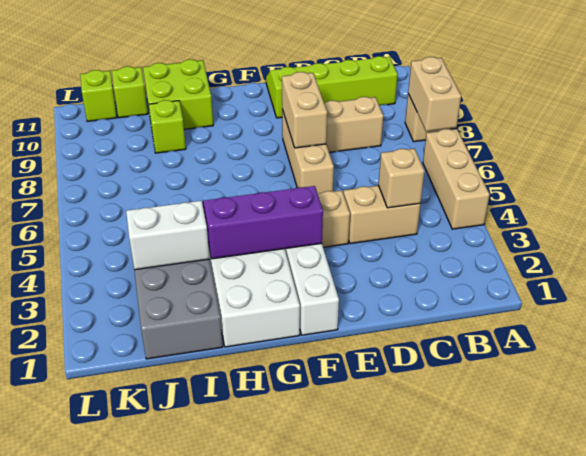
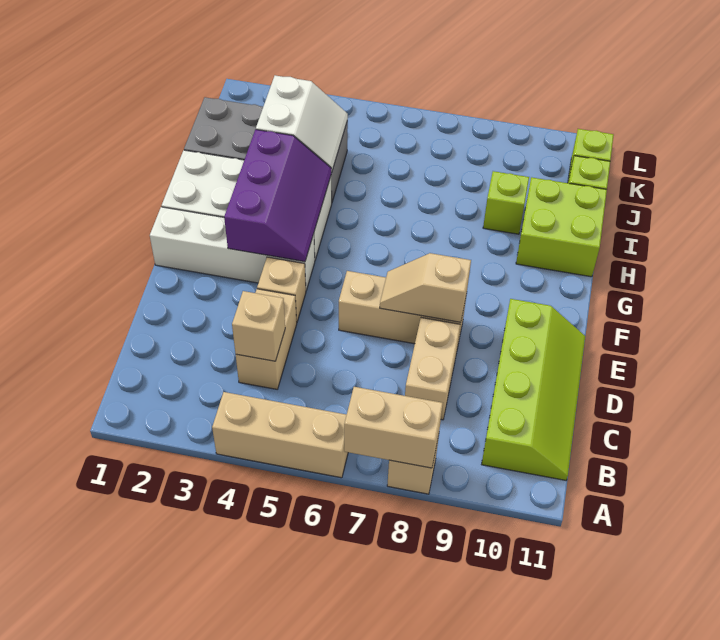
tan brick E7:E8 level 2 -> tan slope E7:E8 level 2 top 8

